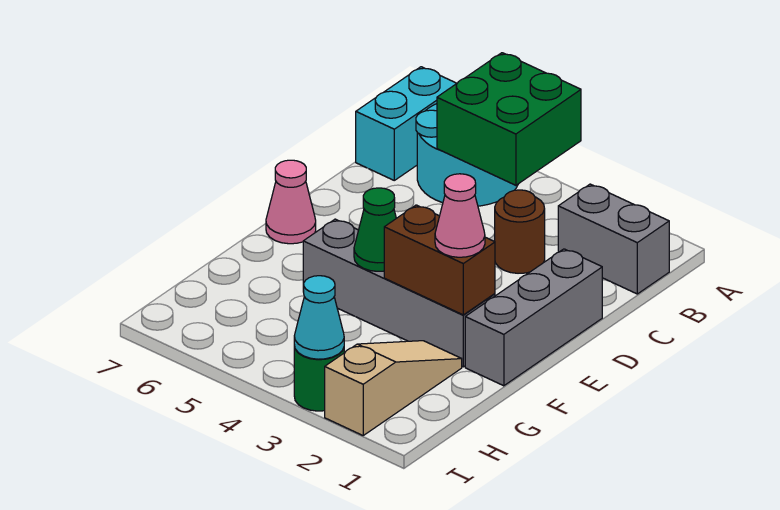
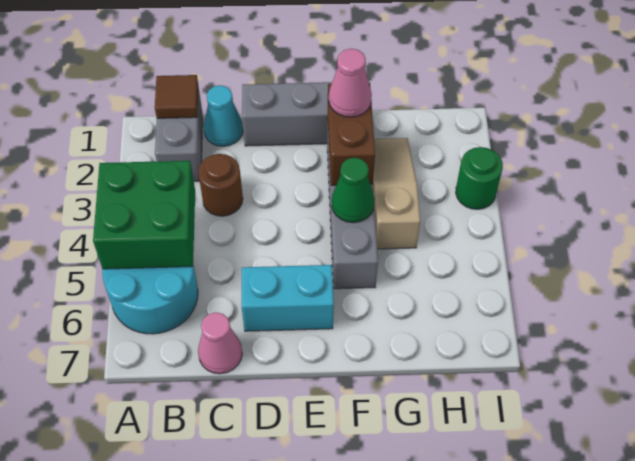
cyan brick A7:B7 level 1 -> cyan brick D6:E6 level 1
none -> brown tile B1 level 2
pink cone E7 level 1 -> pink cone C7 level 1
tan slope G2:I2 level 1 top I -> tan slope G2:G4 level 1 top 4
cyan cone I3 level 2 -> cyan cone C1 level 1

